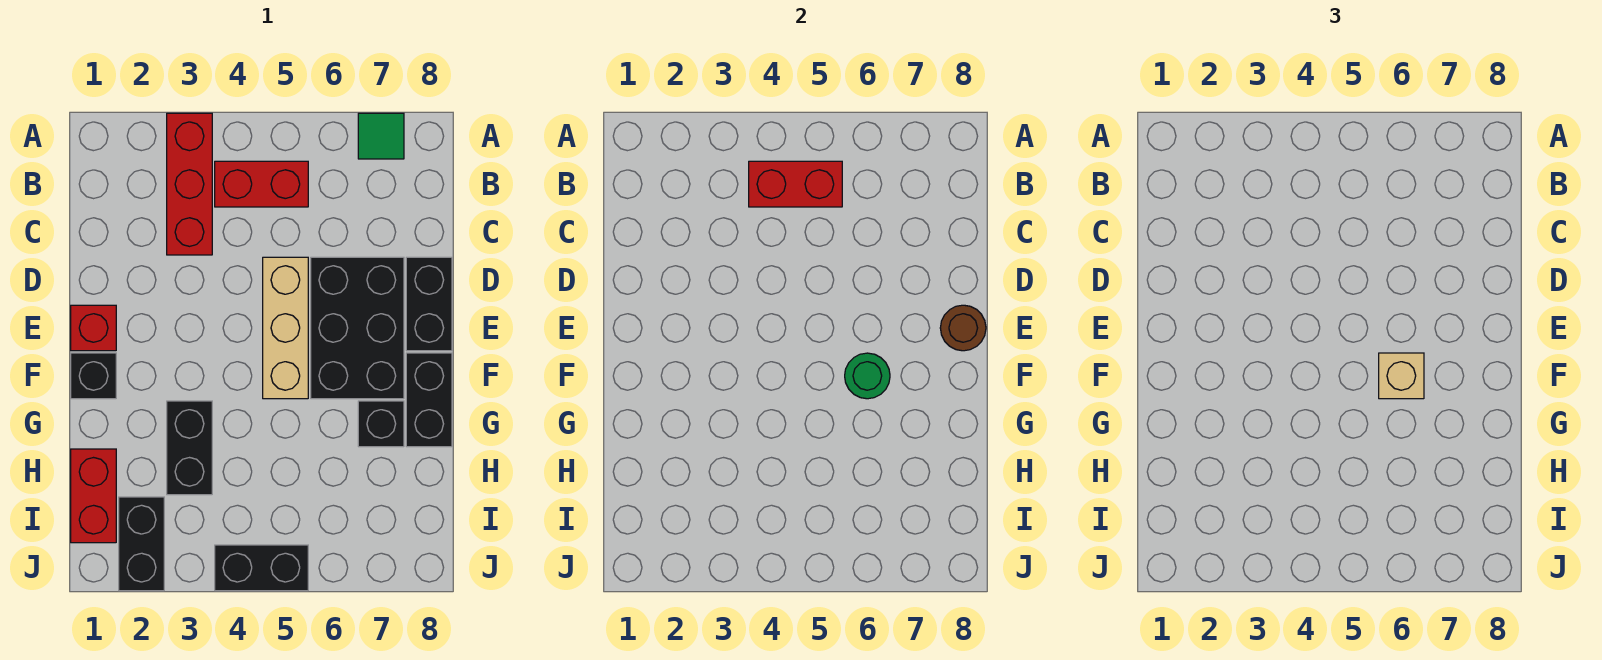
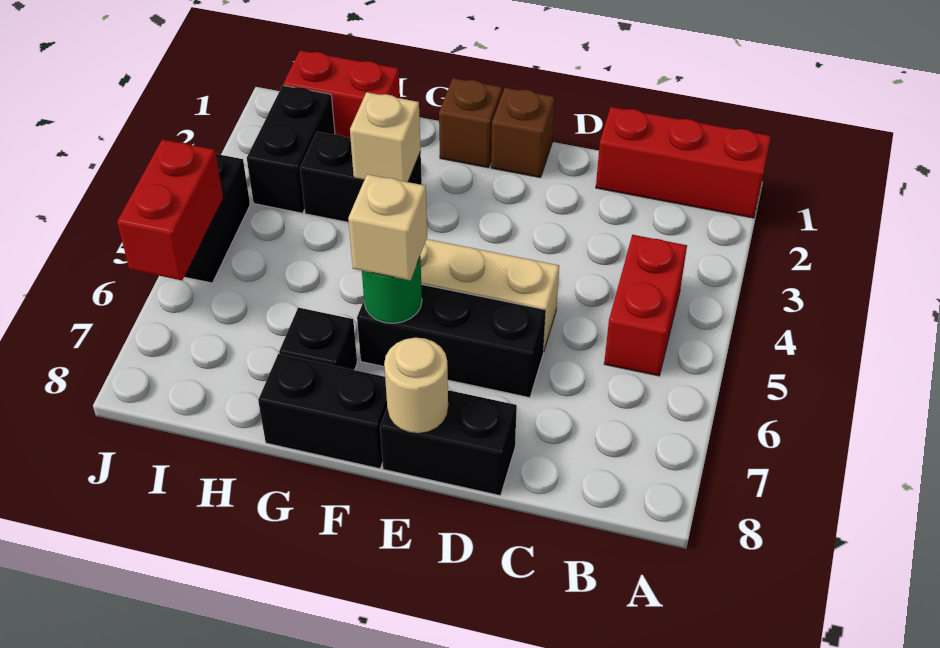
red brick A3:C3 level 1 -> red brick A1:C1 level 1
green tile A7 level 1 -> none
red brick B4:B5 level 2 -> red brick J5:J6 level 2
black brick D6:F7 level 1 -> black brick D6:F6 level 1
red brick E1 level 1 -> brown brick E1 level 1
brown round brick E8 level 2 -> tan round brick E8 level 2
black brick F1 level 1 -> brown brick F1 level 1
none -> tan brick G3 level 2
black brick I2:J2 level 1 -> black brick I2:I3 level 1

